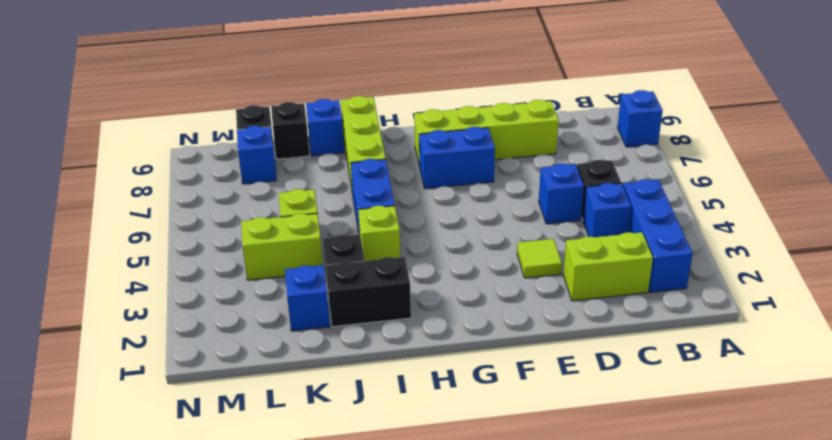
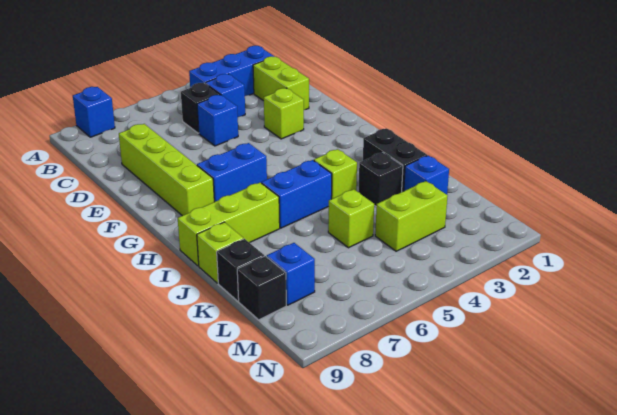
lime tile E3 level 1 -> lime brick E3 level 1
blue brick F7:G7 level 1 -> blue brick G6:G7 level 1
blue brick J9 level 1 -> lime brick J9 level 1
lime brick K4:L4 level 1 -> lime brick L3:L4 level 1

